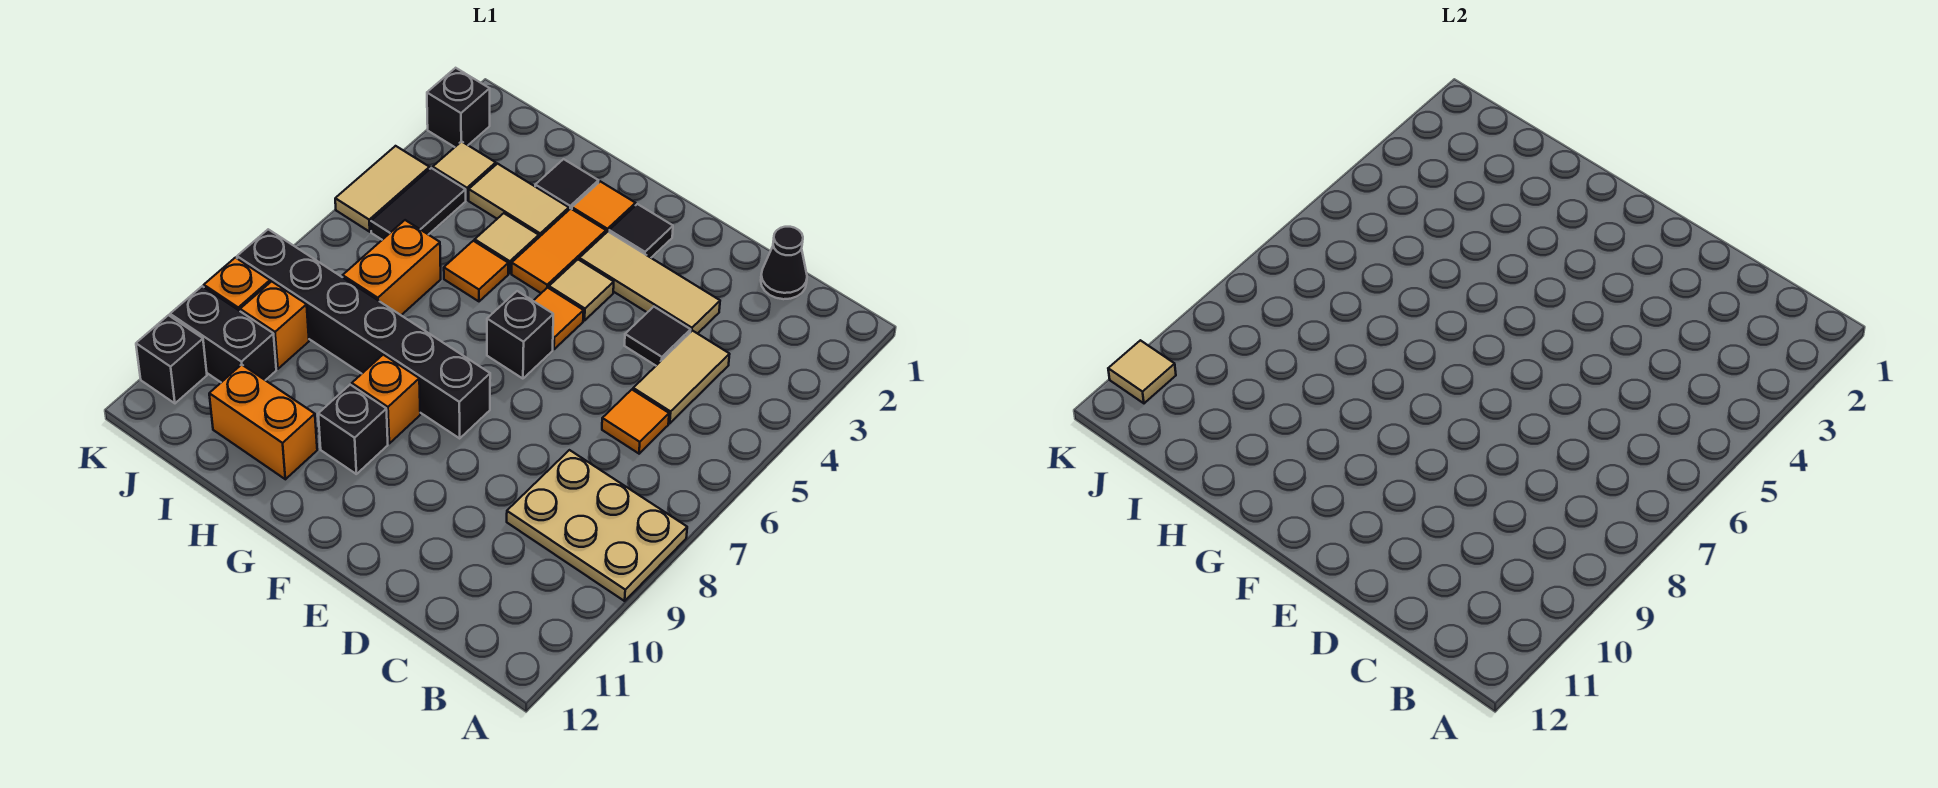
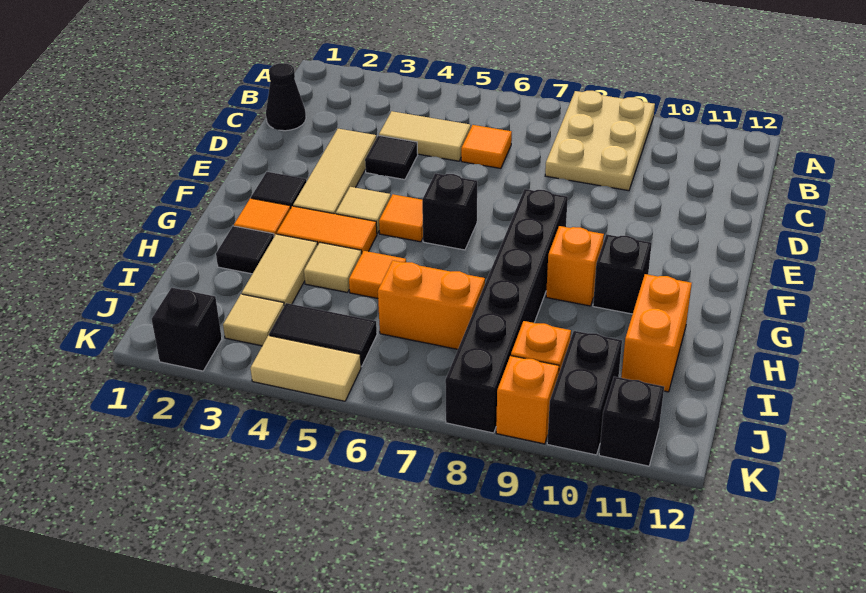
tan tile K11 level 2 -> none

